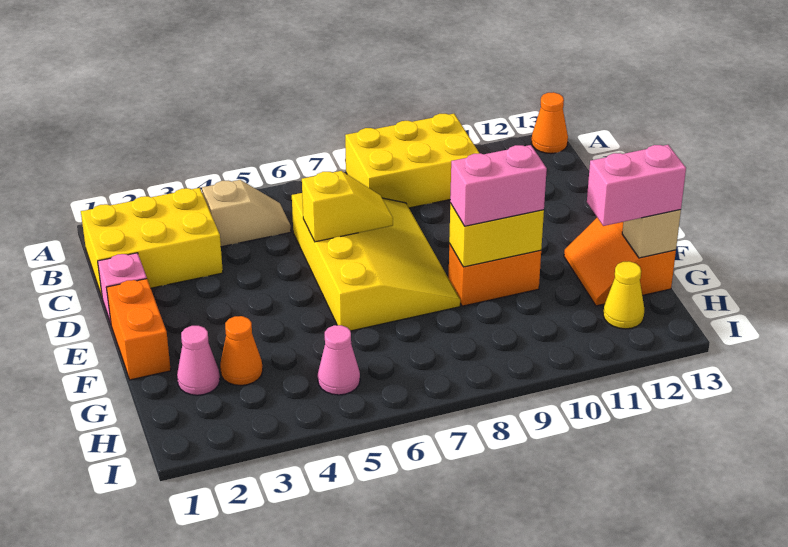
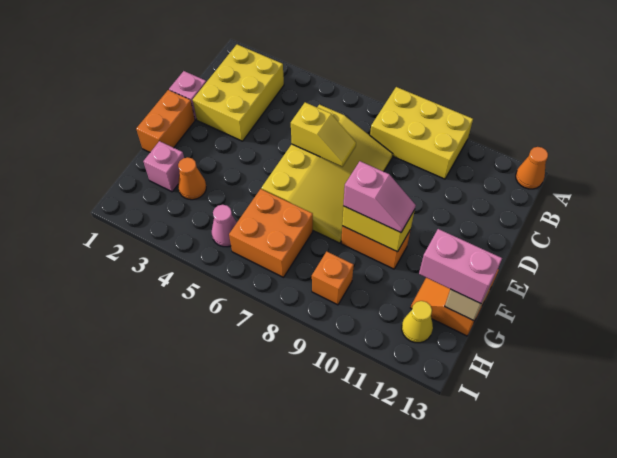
yellow brick B1:C3 level 1 -> yellow brick B2:D3 level 1
tan slope B4:B5 level 1 top 4 -> none
pink brick F9:F10 level 3 -> pink slope F9:F10 level 3 top 9
pink cone G2 level 1 -> pink brick G2 level 1
none -> orange brick G6:H7 level 1
none -> orange brick H9 level 1

